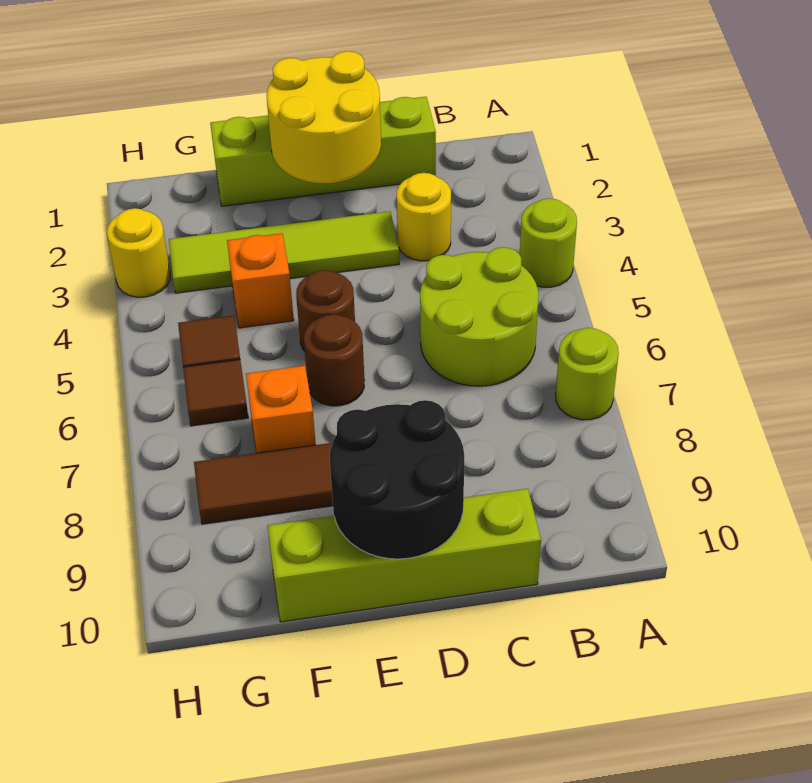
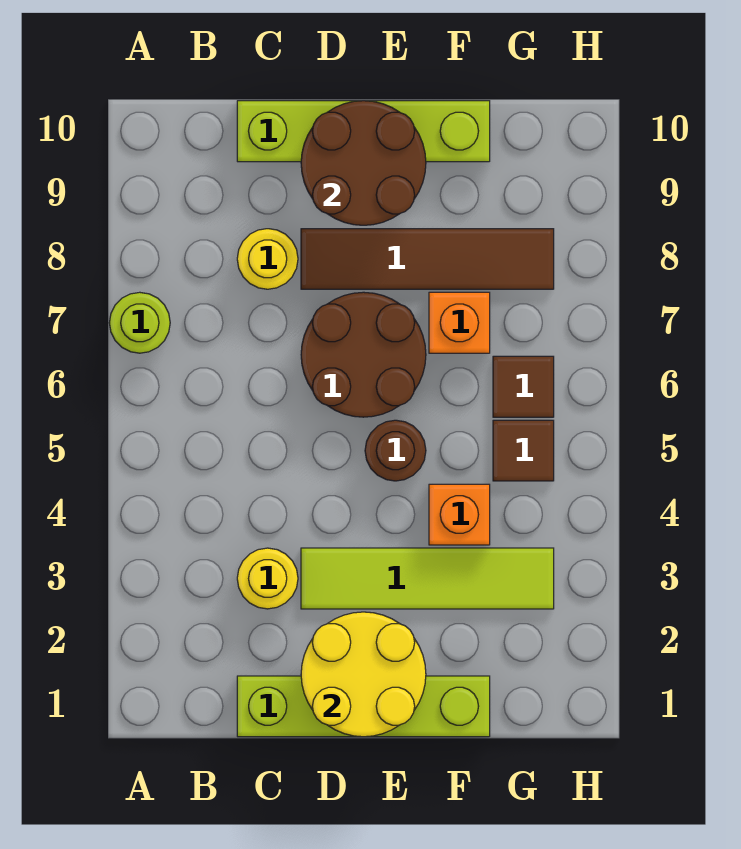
lime round brick A4 level 1 -> none
lime round brick B5:C6 level 1 -> none
black round brick D9:E10 level 2 -> brown round brick D9:E10 level 2
brown round brick E6 level 1 -> brown round brick D6:E7 level 1
yellow round brick H3 level 1 -> yellow round brick C8 level 1

